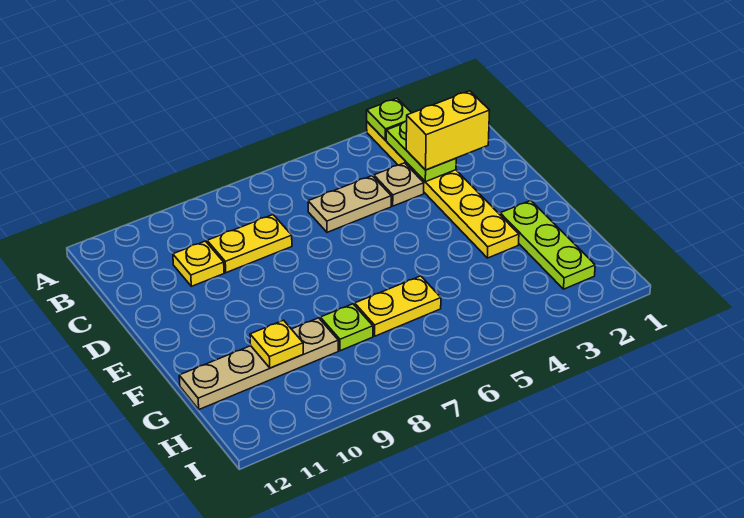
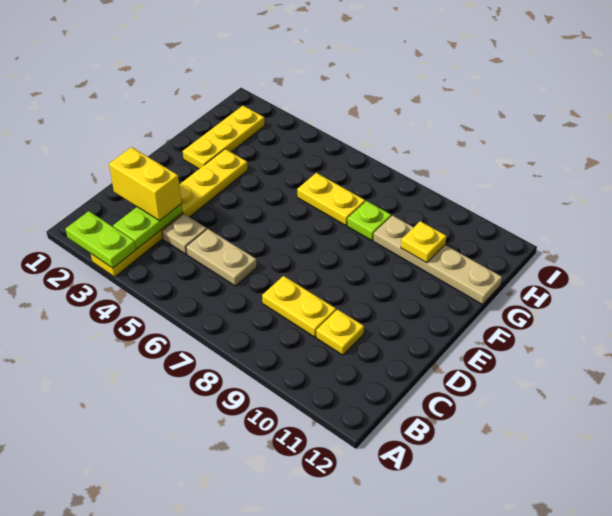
lime plate A3 level 2 -> lime plate A2:A3 level 2
lime plate F2:H2 level 1 -> yellow plate F2:H2 level 1

